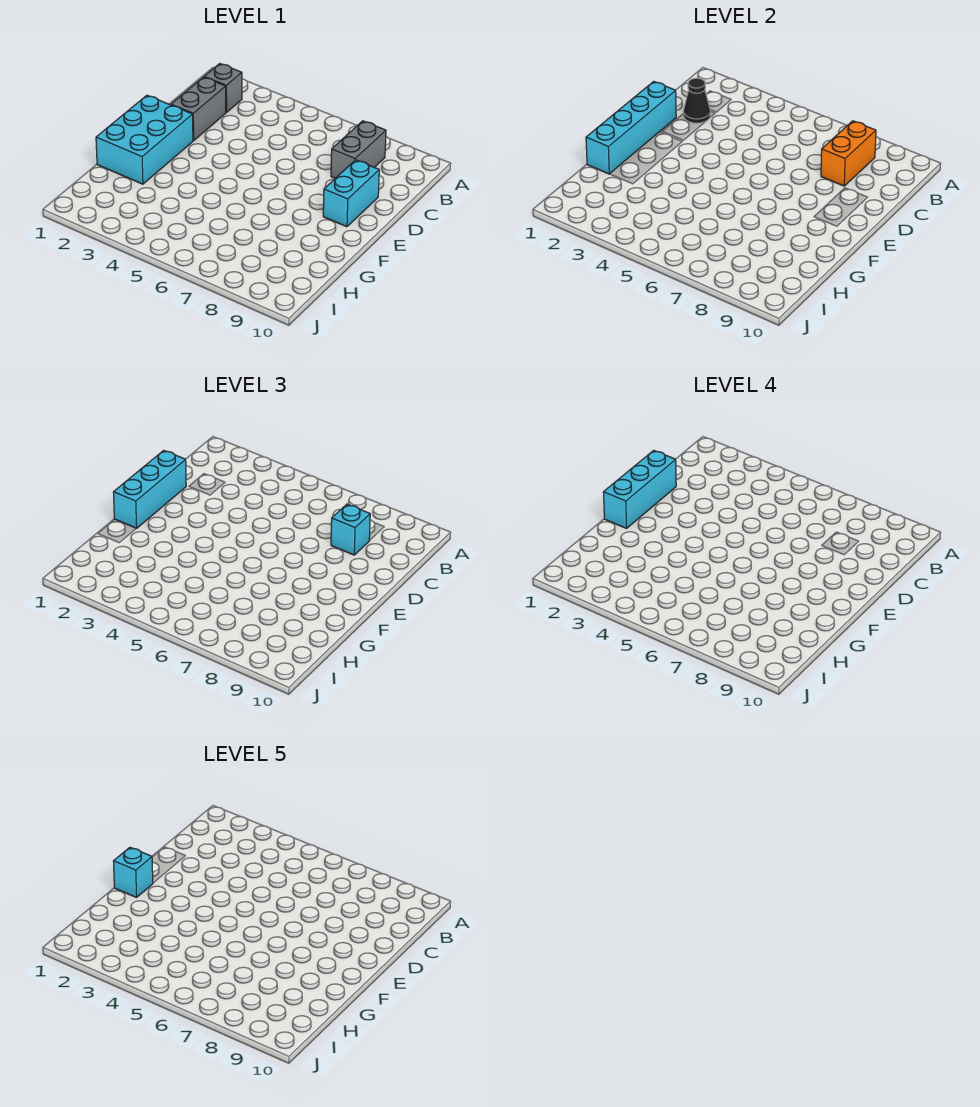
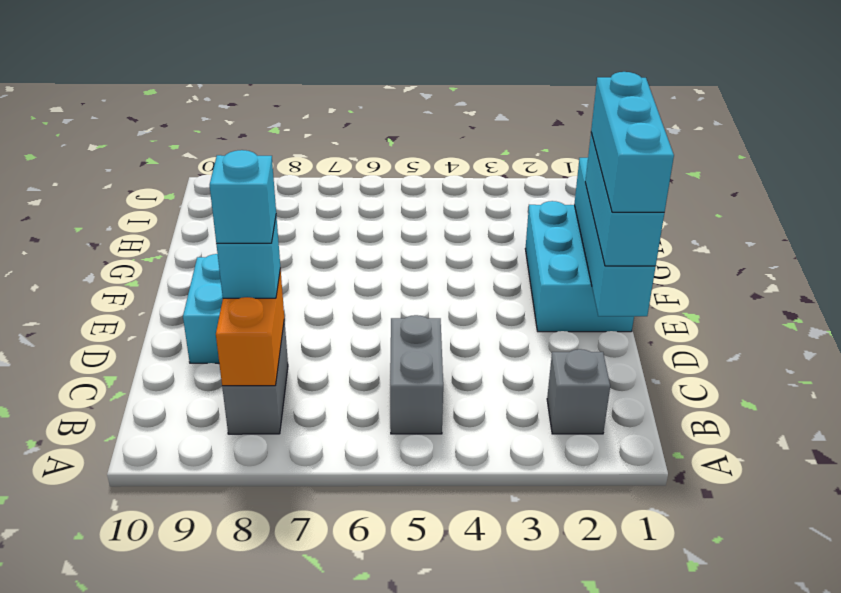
grey brick C2:D2 level 1 -> grey brick B5:C5 level 1
black cone C2 level 2 -> none
cyan brick F1 level 5 -> cyan brick C8 level 4

